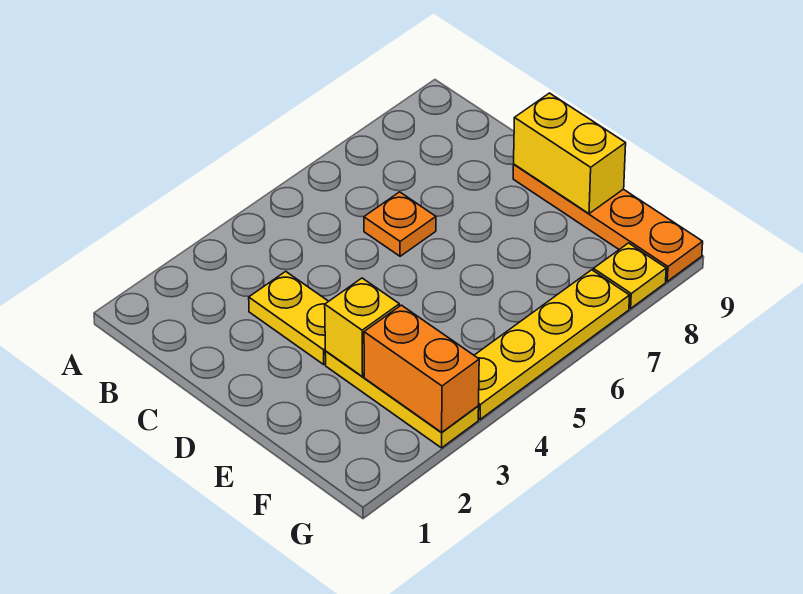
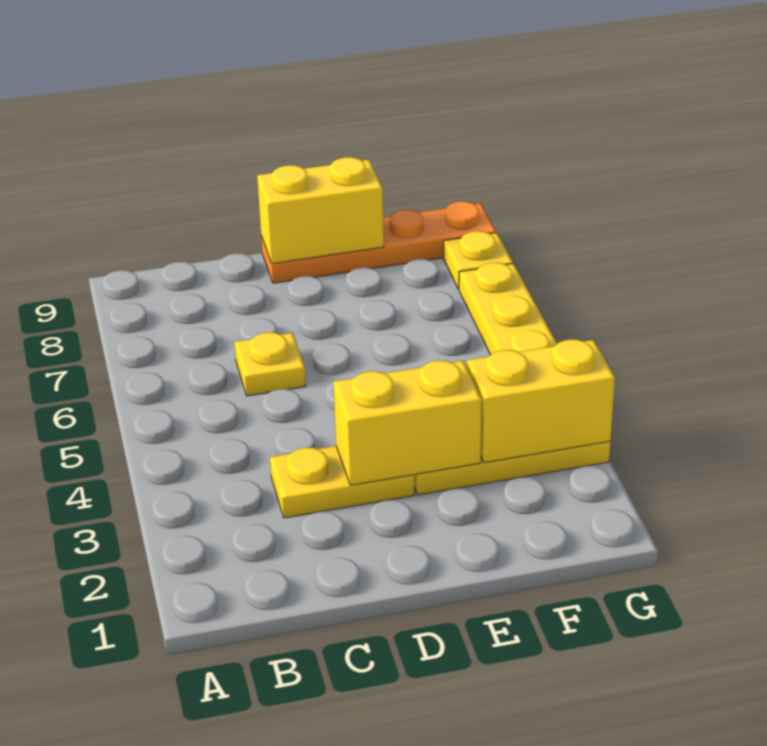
orange plate C6 level 1 -> yellow plate C6 level 1
yellow brick E3 level 2 -> yellow brick D3:E3 level 2
orange brick F3:G3 level 2 -> yellow brick F3:G3 level 2

